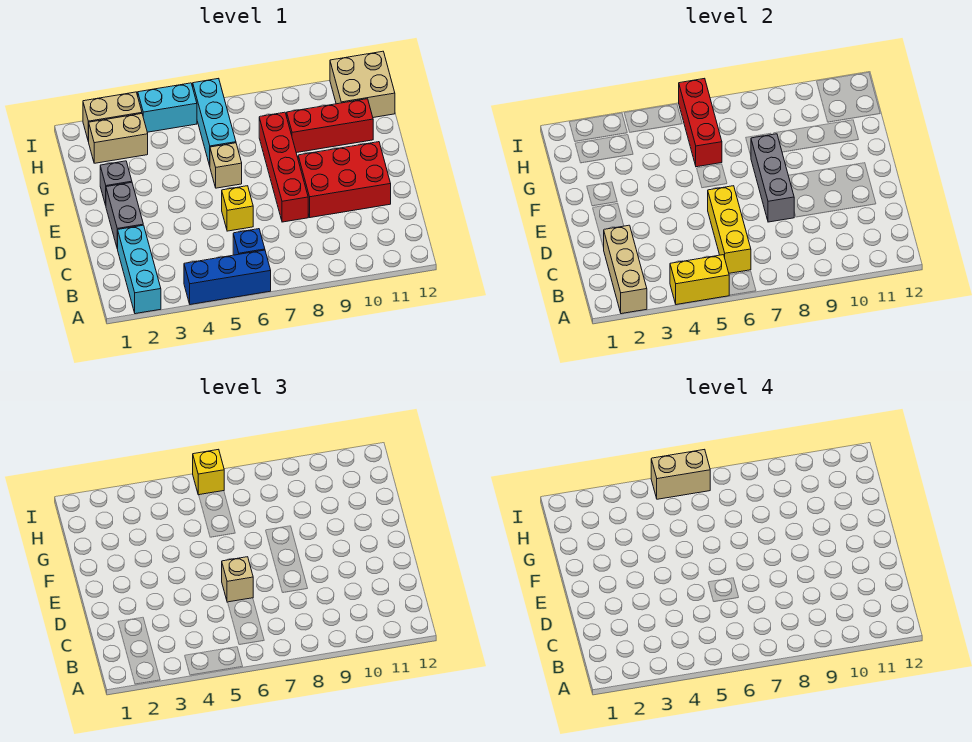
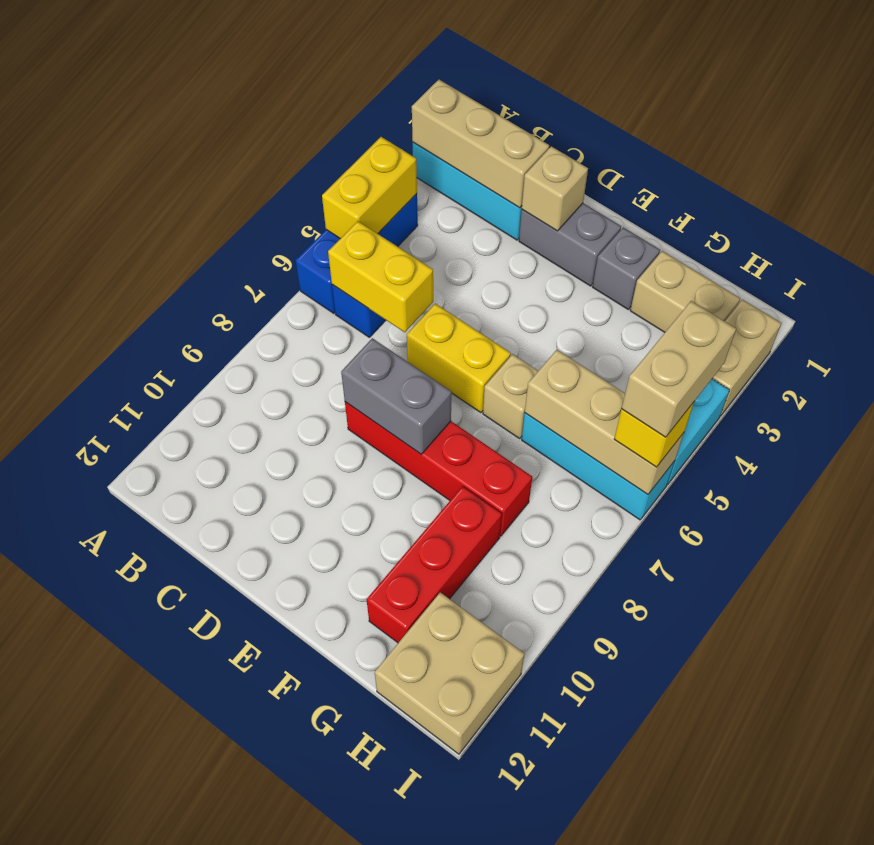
yellow brick B6:D6 level 2 -> yellow brick B6:C6 level 2
yellow brick D6 level 1 -> yellow brick D6:E6 level 1
tan brick D6 level 3 -> tan brick D2 level 2
grey brick D8:F8 level 2 -> grey brick D8:E8 level 2
red brick D9:E11 level 1 -> none
red brick G6:I6 level 2 -> tan brick G6:I6 level 2
tan brick H2:H3 level 1 -> tan brick G2:H2 level 1

